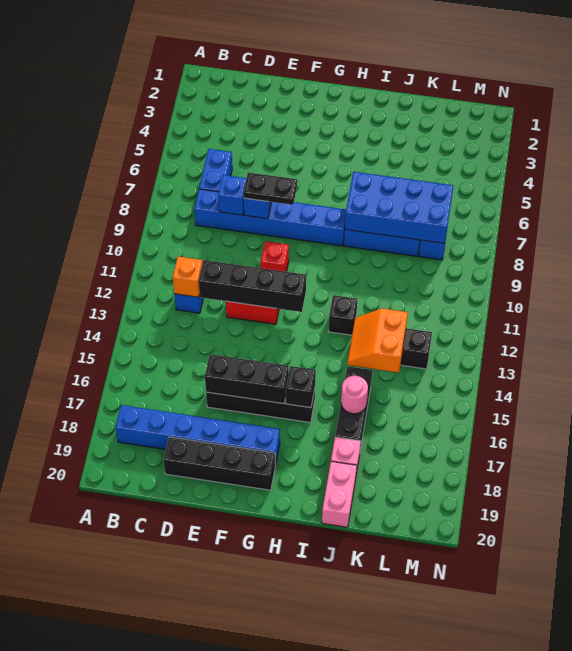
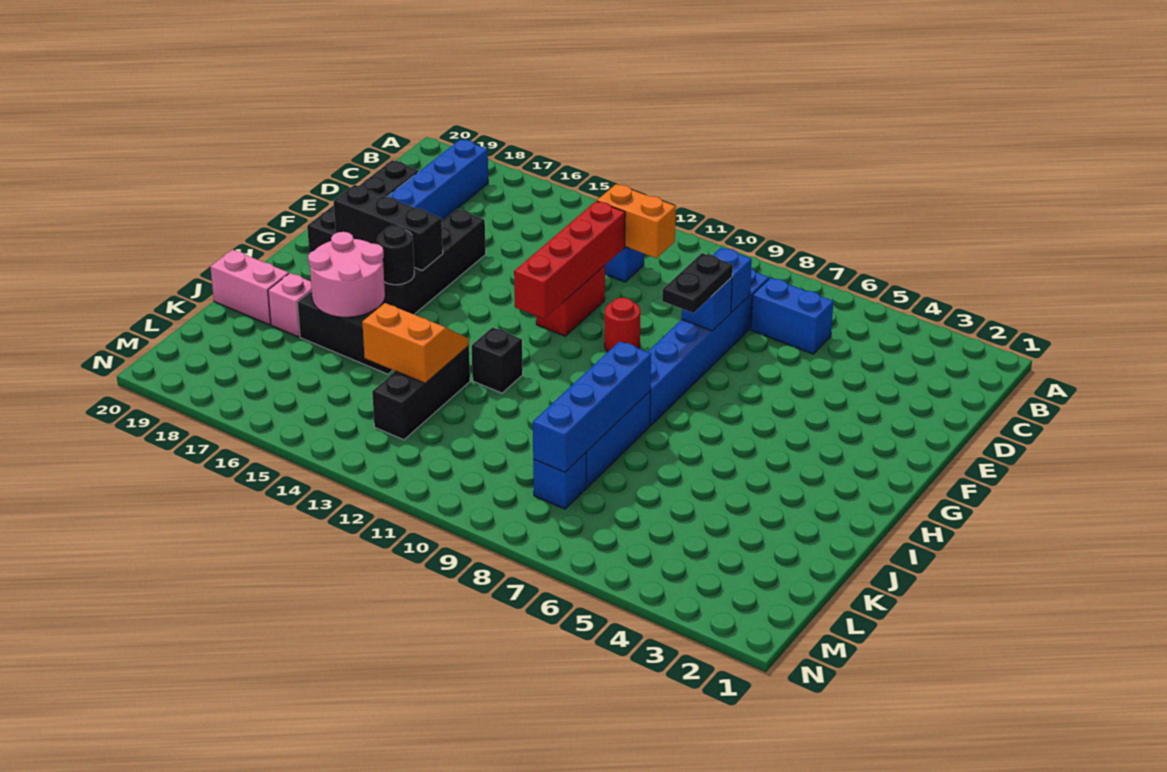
orange brick C12 level 2 -> orange brick C11:C12 level 2
black brick D12:G12 level 2 -> red brick D12:G12 level 2
black brick E16:G16 level 2 -> black brick G16:G18 level 2
red brick F10 level 1 -> red round brick F10 level 1
black brick H16 level 2 -> black round brick H16 level 2
blue brick I7:L8 level 2 -> blue brick I8:L8 level 2
pink round brick J16 level 2 -> pink round brick I16:J17 level 2

